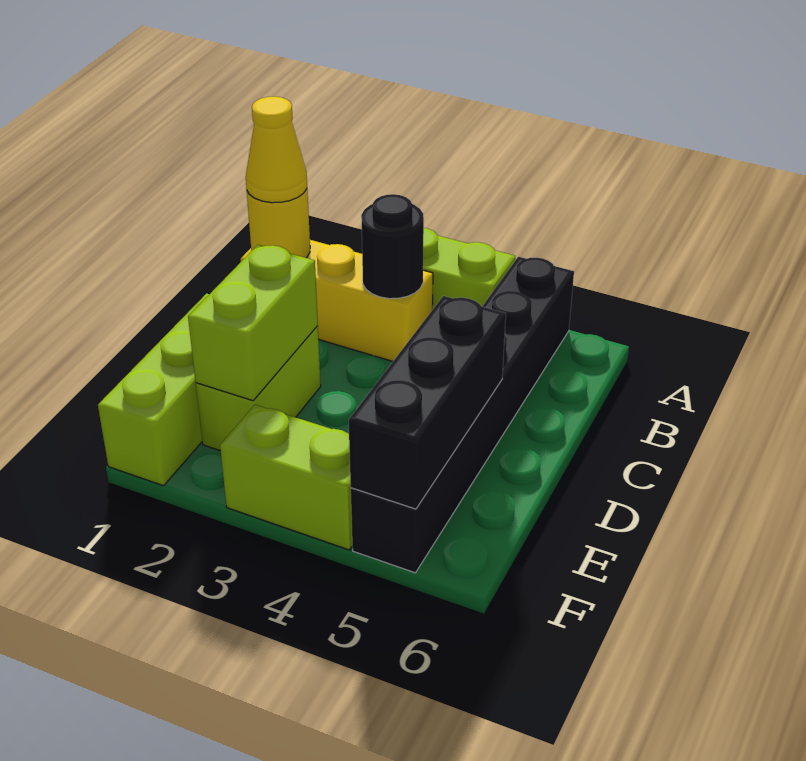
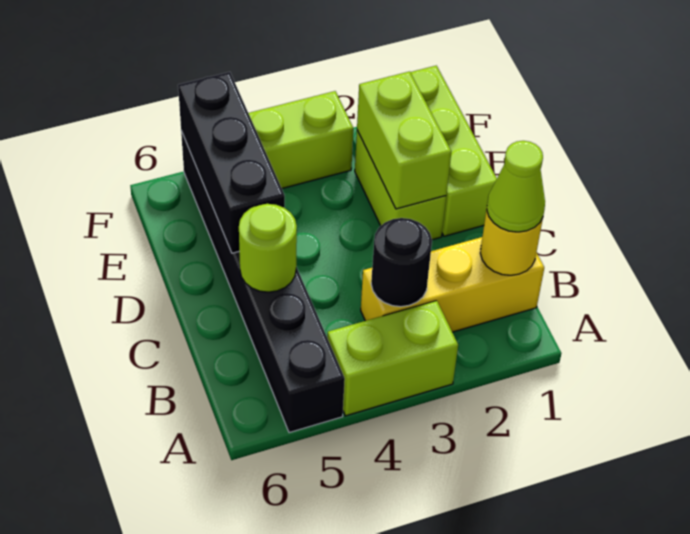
yellow cone B1 level 3 -> lime cone B1 level 3
none -> lime round brick C5 level 2

